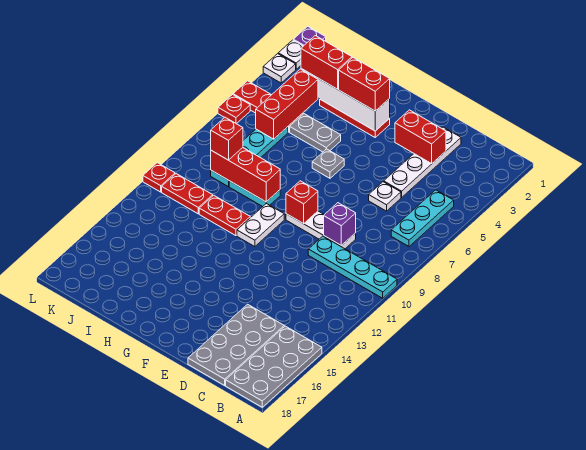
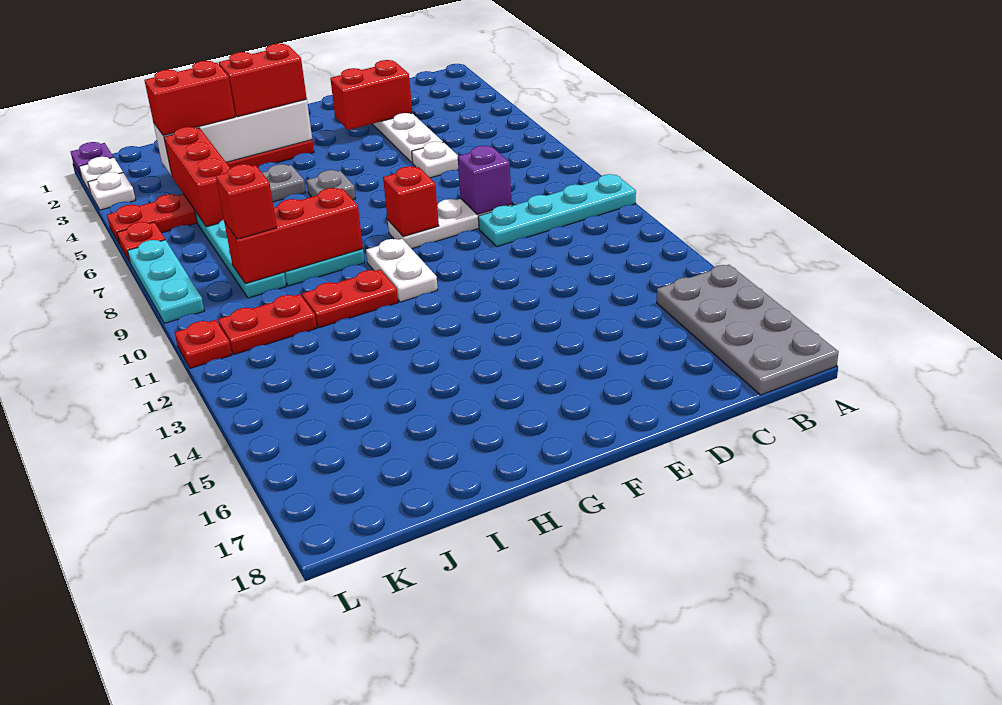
cyan plate B5:B7 level 1 -> cyan plate L7:L9 level 1
grey plate C15:D18 level 1 -> none

